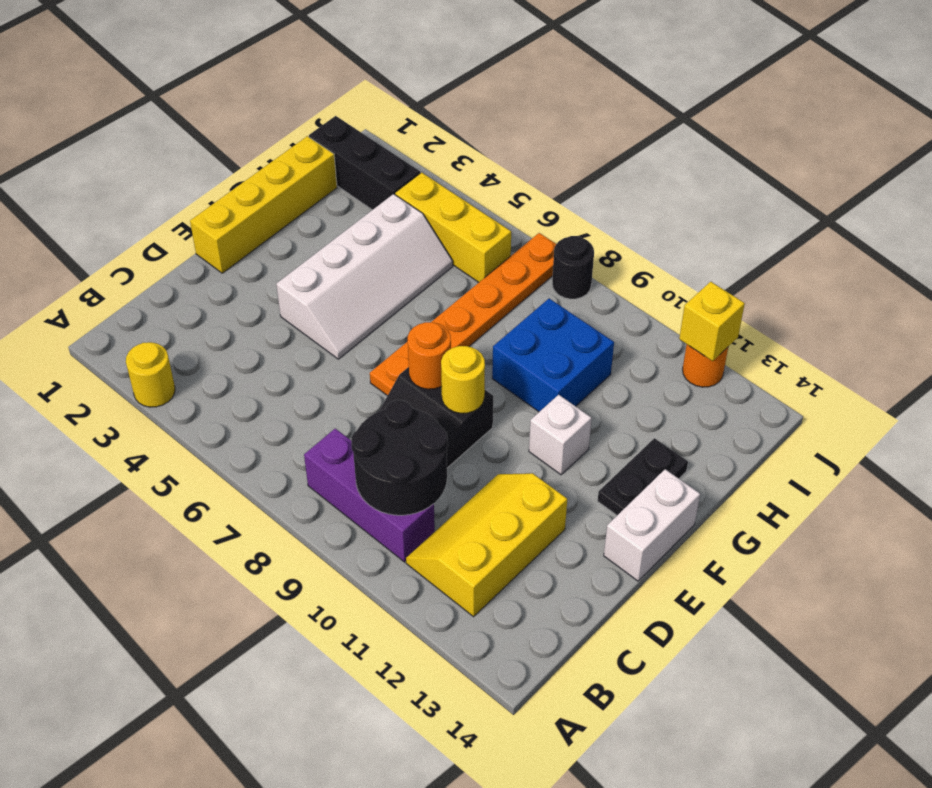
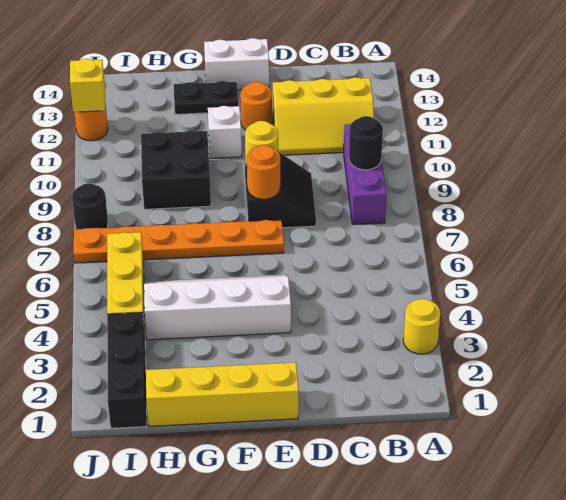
black round brick B9:C10 level 2 -> black round brick B9 level 2
none -> orange round brick E12 level 1
blue brick G9:H10 level 1 -> black brick G9:H10 level 1

